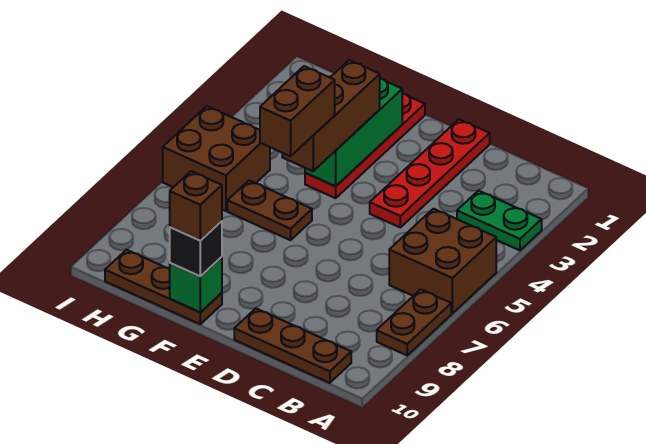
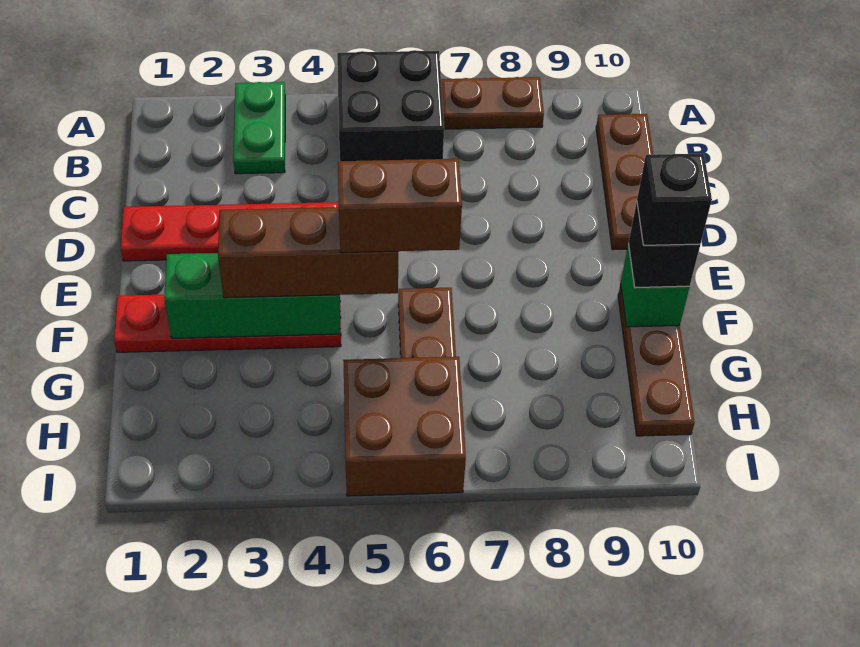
brown brick A5:B6 level 1 -> black brick A5:B6 level 1
brown brick F10 level 4 -> black brick F10 level 4

